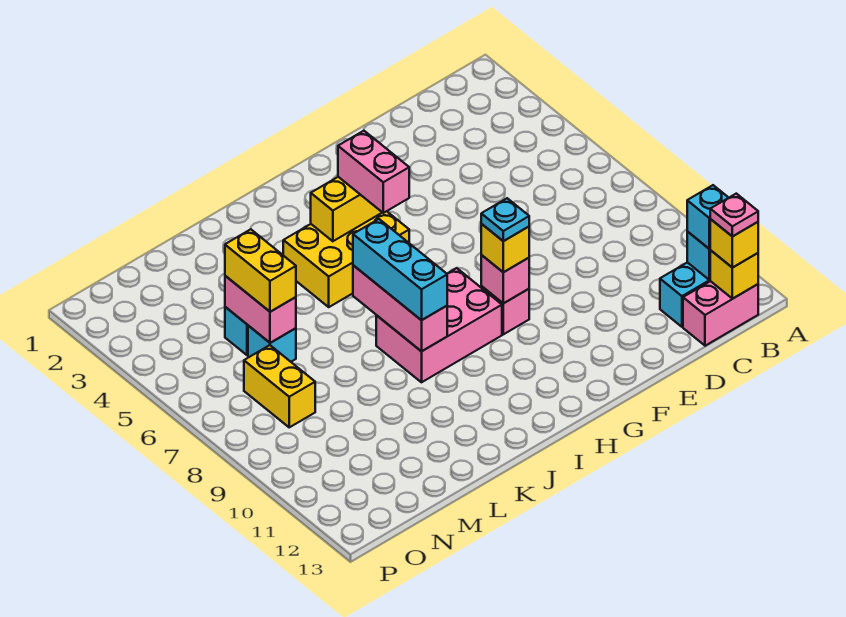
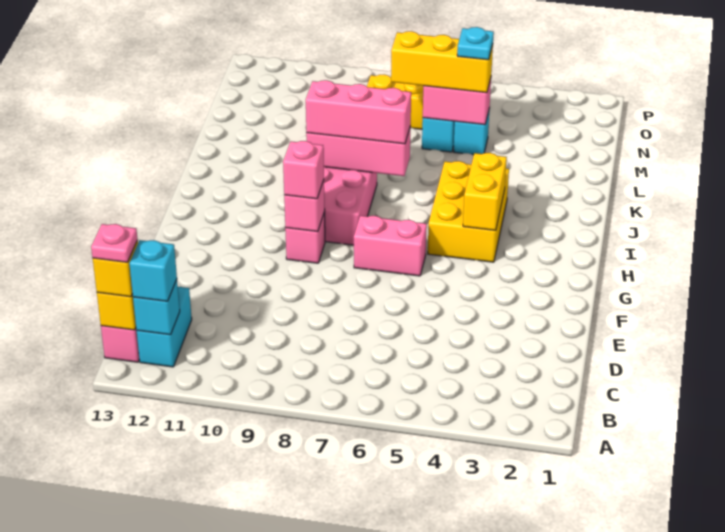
yellow brick G9 level 3 -> pink brick G9 level 3
cyan plate G9 level 4 -> cyan plate M5 level 4
pink brick H4:H5 level 3 -> pink brick G6:G7 level 1
cyan brick J7:J9 level 3 -> pink brick J7:J9 level 3
yellow brick M5:M6 level 3 -> yellow brick M5:M7 level 3

